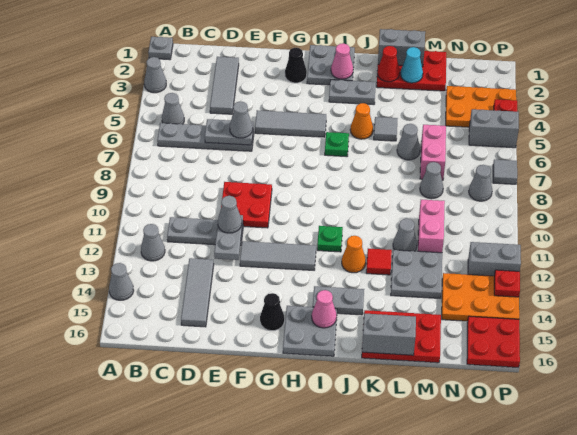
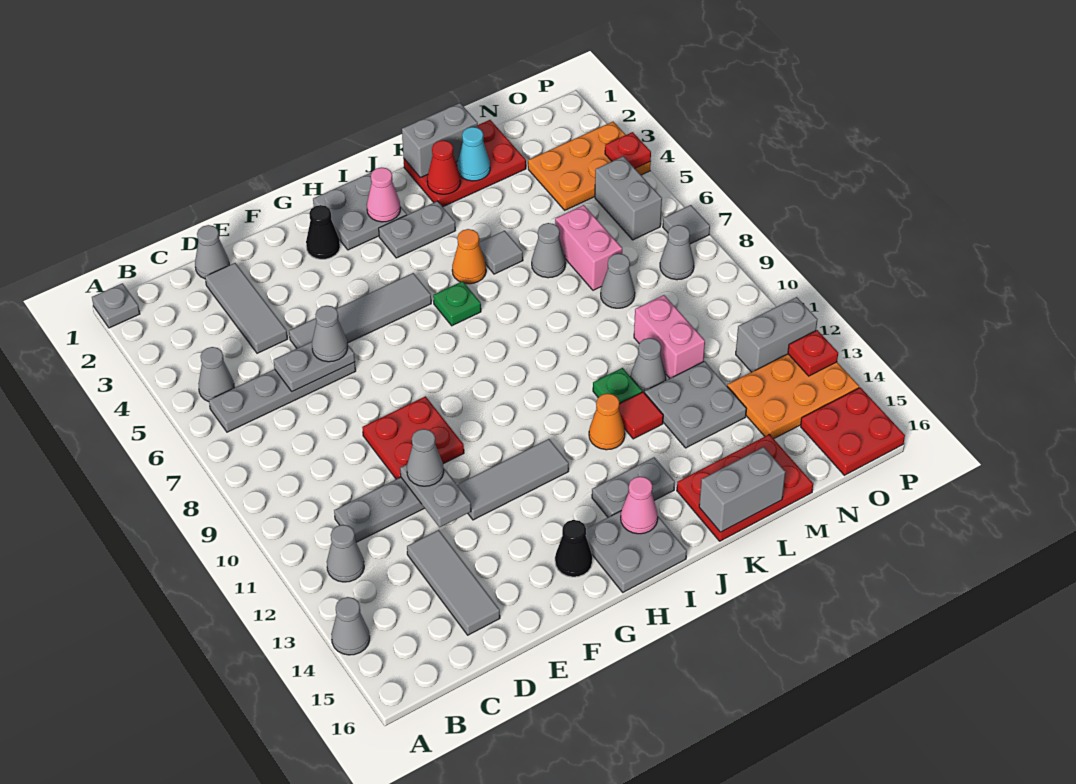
grey cone A3 level 1 -> grey cone D1 level 1
grey tile F5:H5 level 1 -> grey tile E5:H5 level 1
green plate I11 level 1 -> green plate K11 level 1
grey brick O5:P5 level 1 -> grey brick O5:O6 level 1

